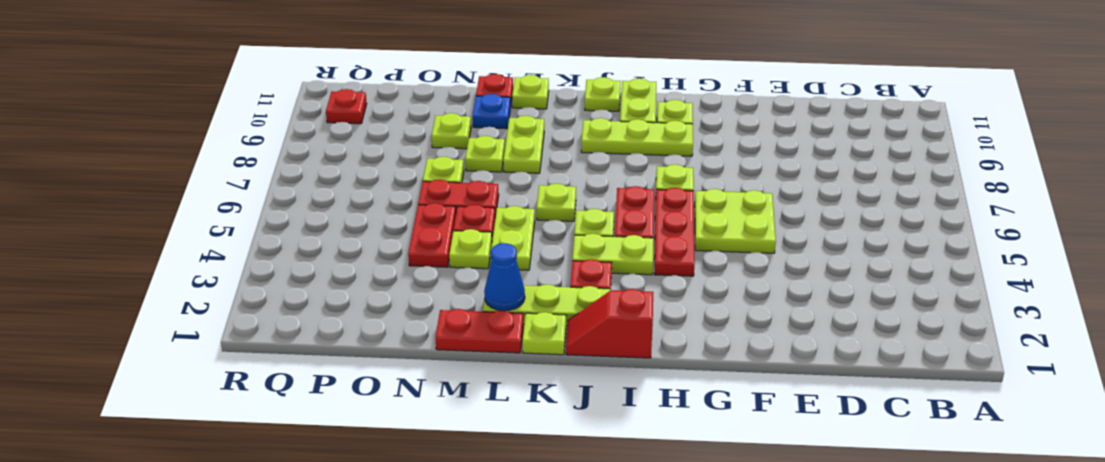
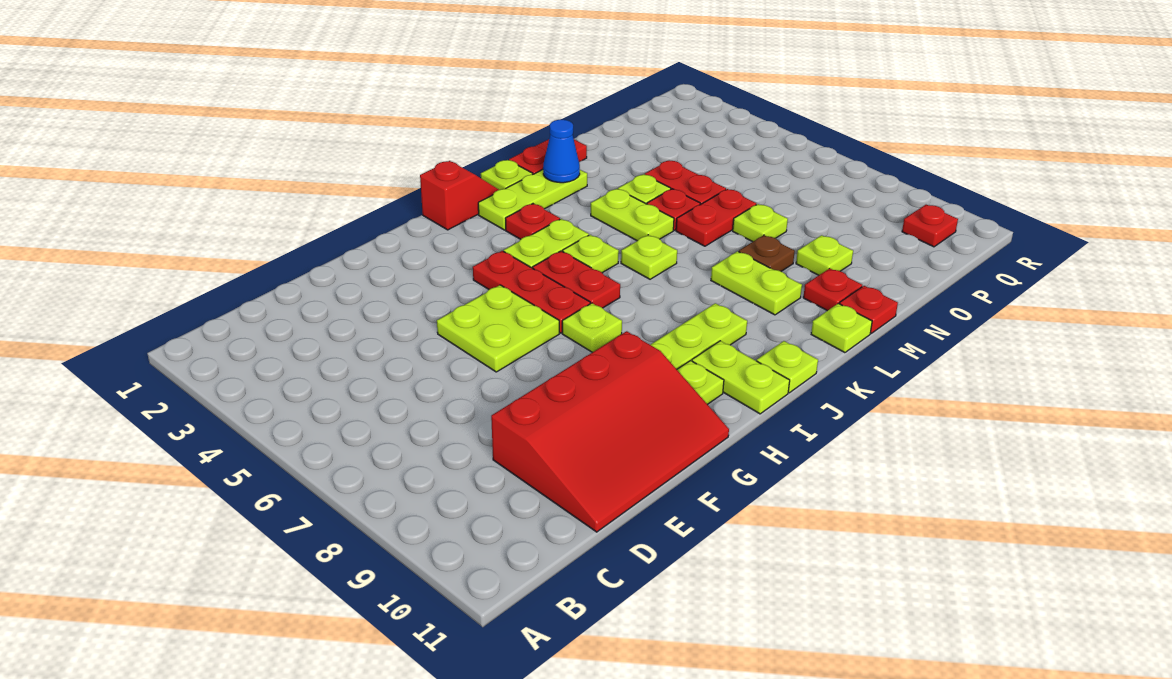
none -> red slope D9:G11 level 1 top 9
lime plate M8 level 1 -> brown plate M8 level 1
blue plate M10 level 1 -> red plate M10 level 1

